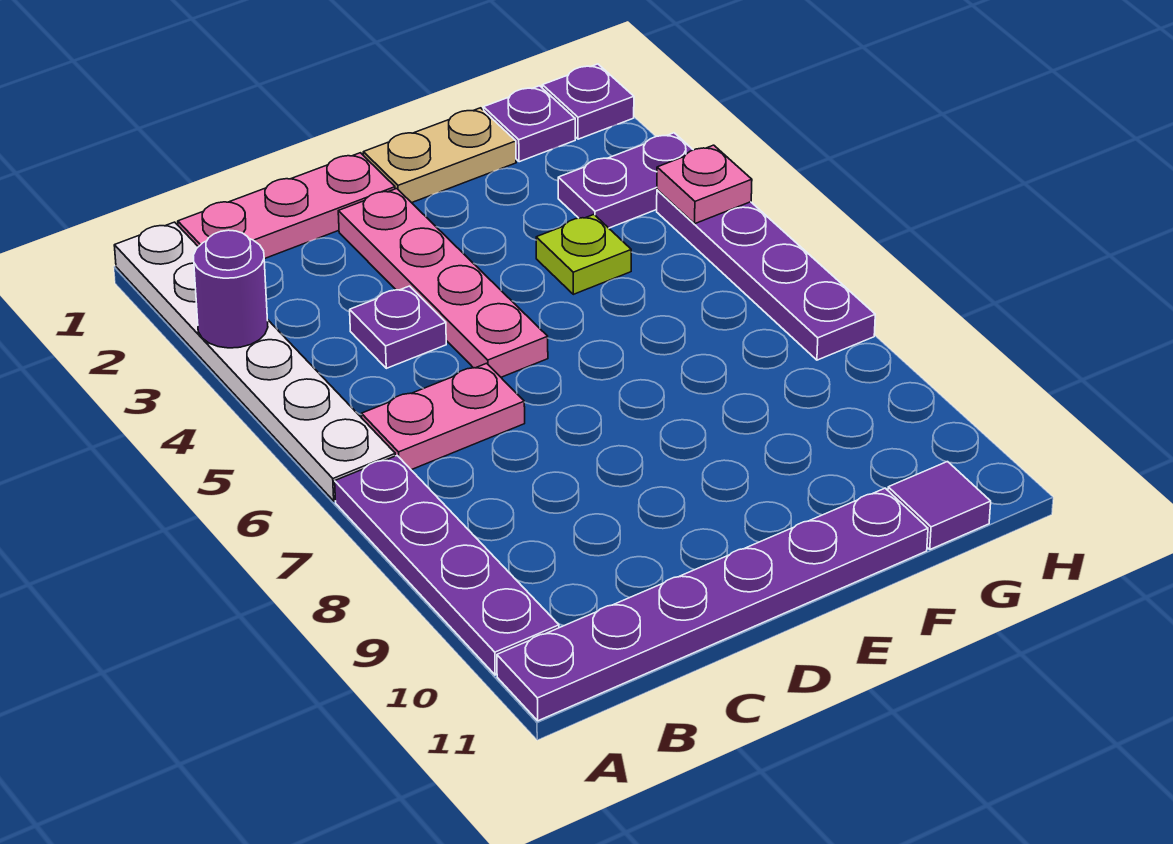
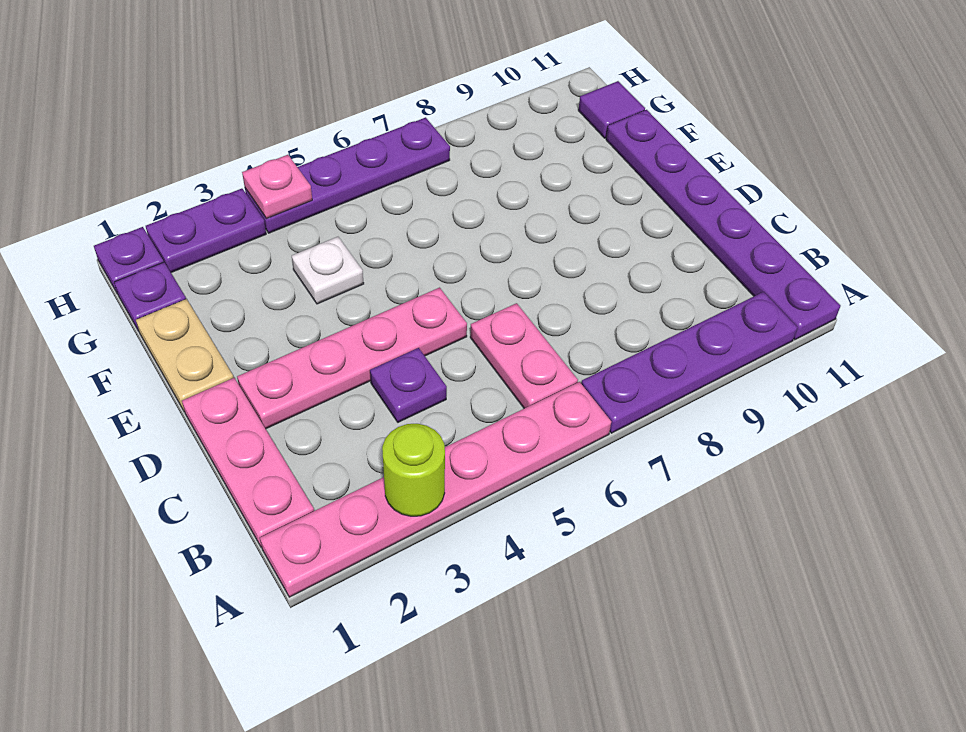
white plate A1:A6 level 1 -> pink plate A1:A6 level 1
purple round brick A3 level 2 -> lime round brick A3 level 2
lime plate F4 level 1 -> white plate F4 level 1
purple plate G3:H3 level 1 -> purple plate H2:H3 level 1

